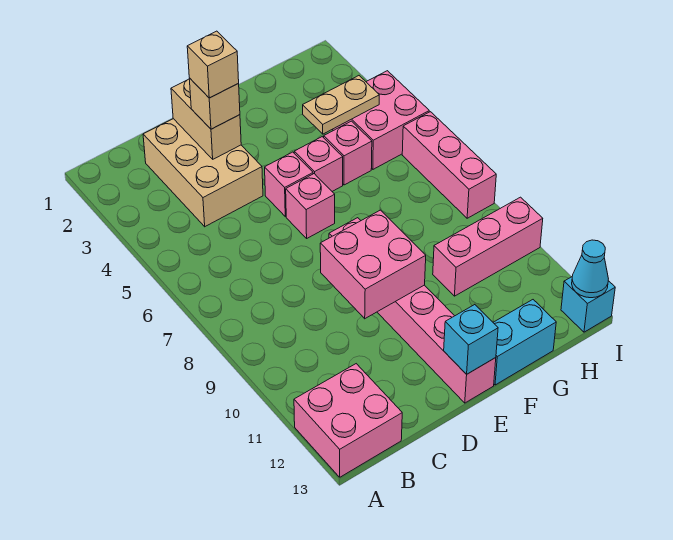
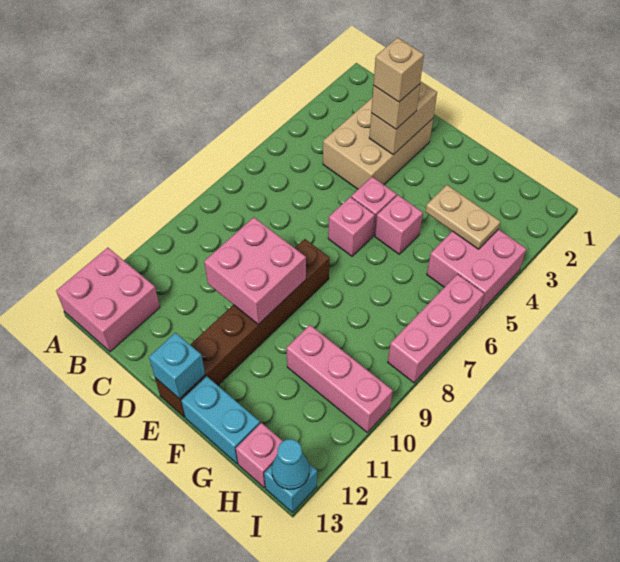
pink brick E8:E13 level 1 -> brown brick E8:E13 level 1
pink brick G5 level 1 -> pink brick H13 level 1

